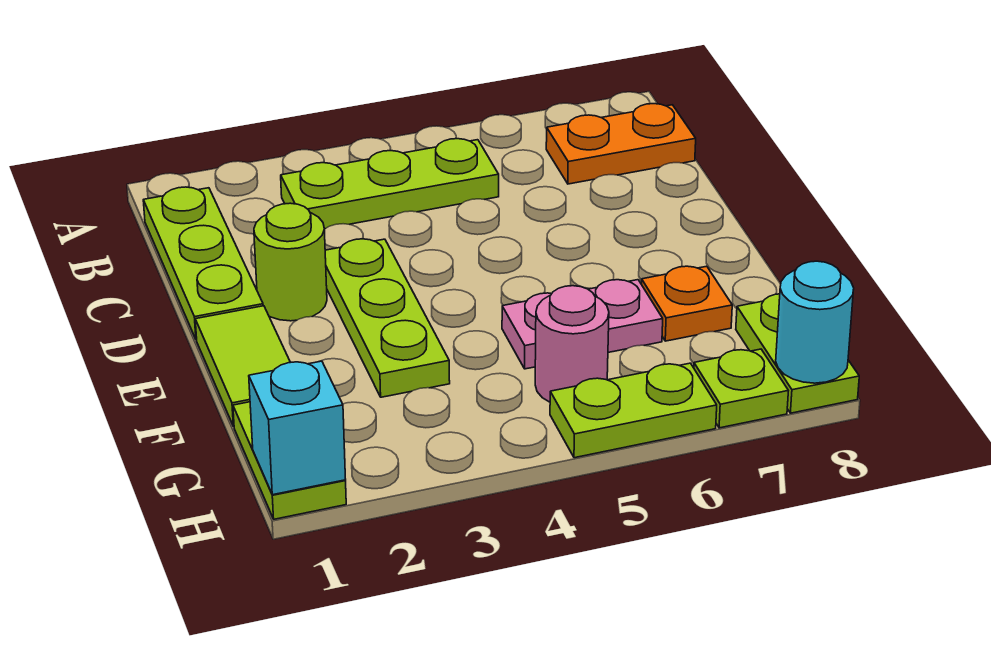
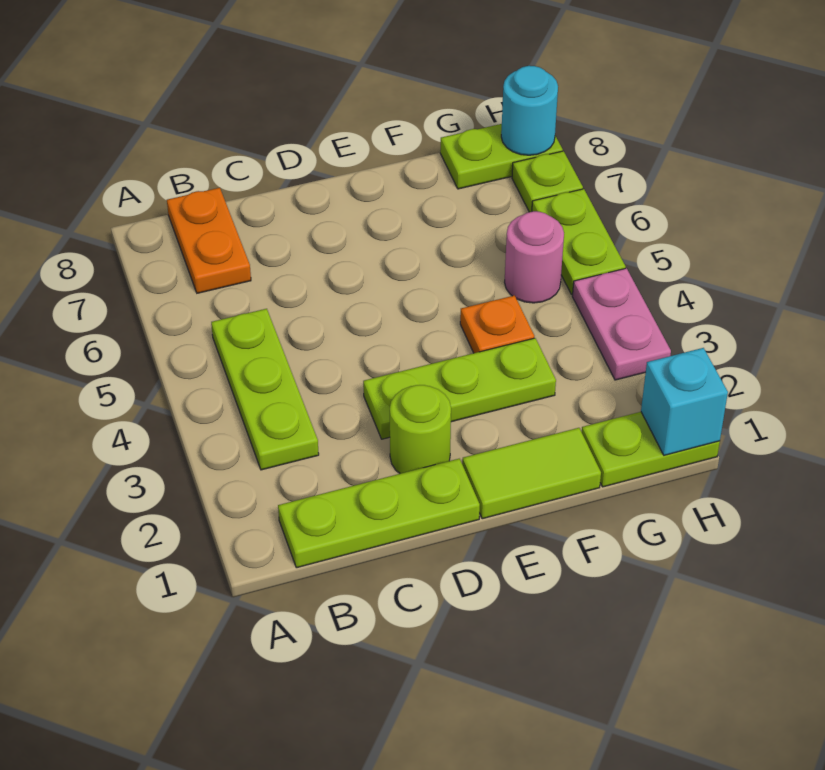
pink plate F5:F6 level 1 -> pink plate H3:H4 level 1
orange plate F7 level 1 -> orange plate F4 level 1

